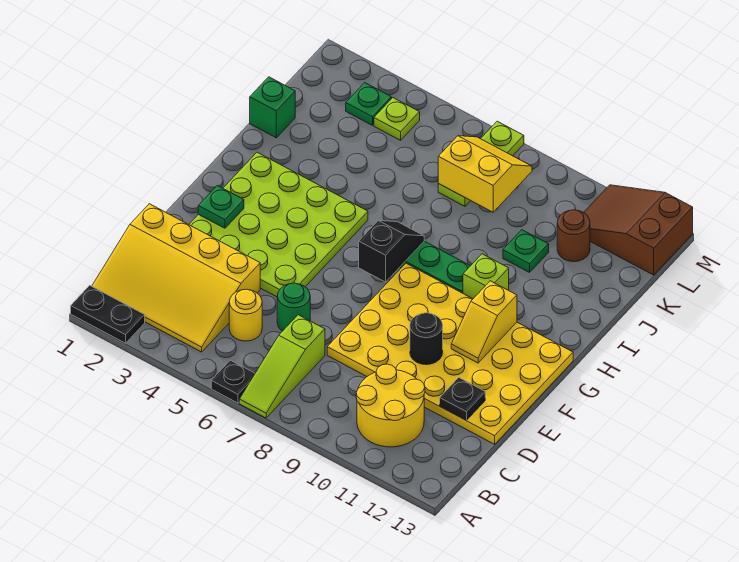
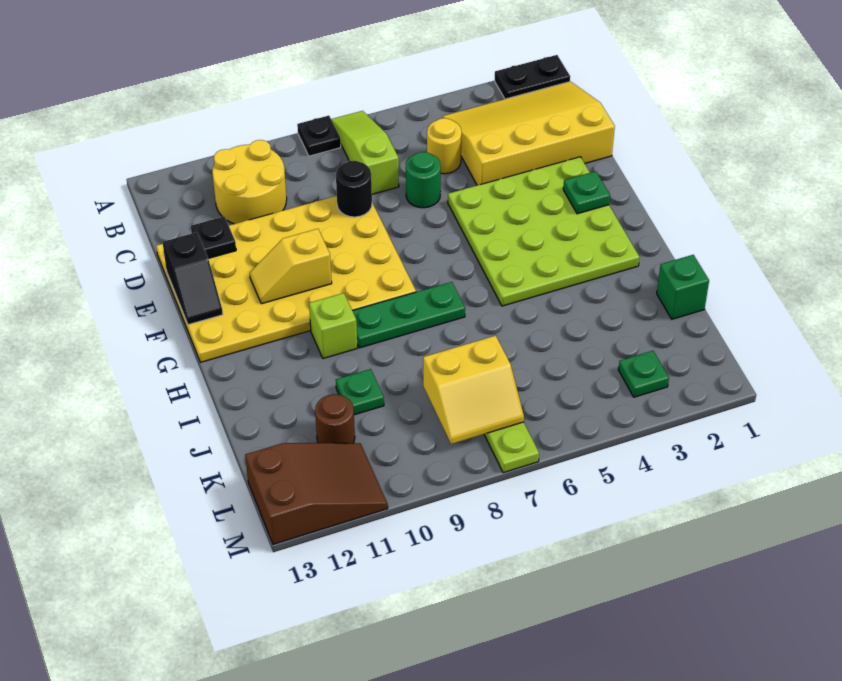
black plate A6 level 1 -> black plate A8 level 1
black round brick E10 level 2 -> black round brick D8 level 2
yellow slope F11:G11 level 2 top G -> yellow slope F10:F11 level 2 top 10
black slope G7:H7 level 2 top G -> black slope E13:F13 level 2 top E
lime plate L4 level 1 -> none

